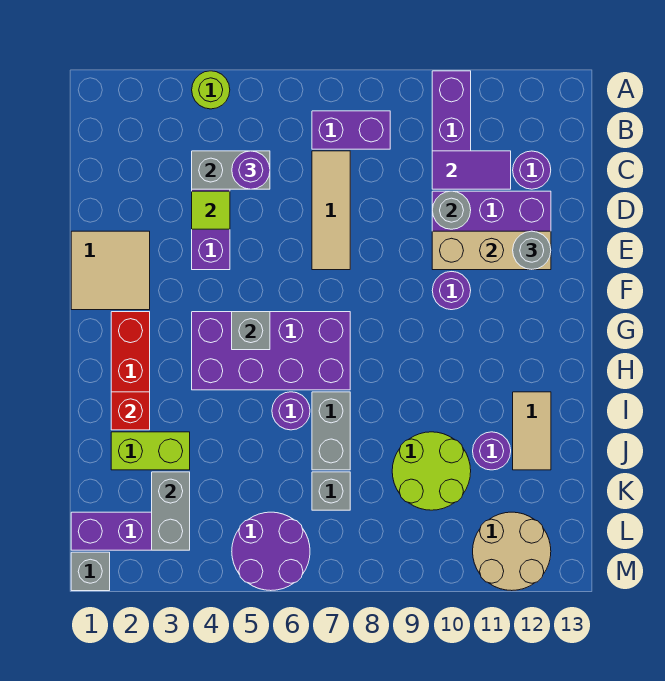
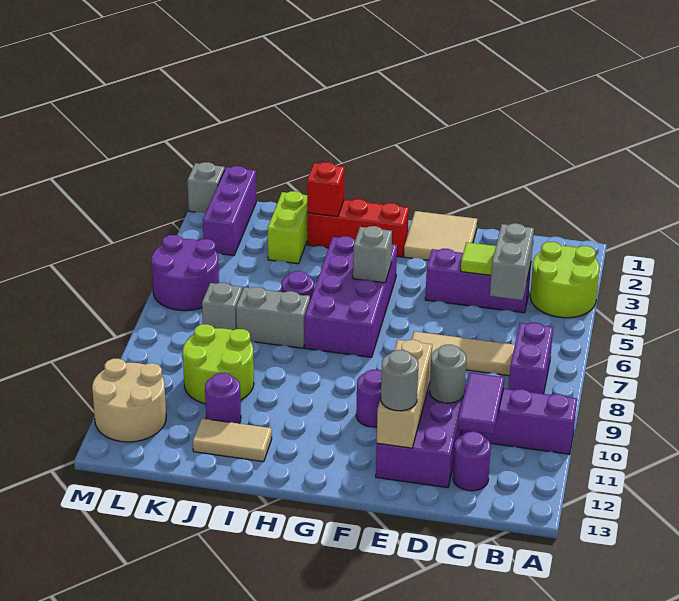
lime round brick A4 level 1 -> lime round brick A3:B4 level 1
purple round brick C5 level 3 -> none
grey brick K3:L3 level 2 -> none

